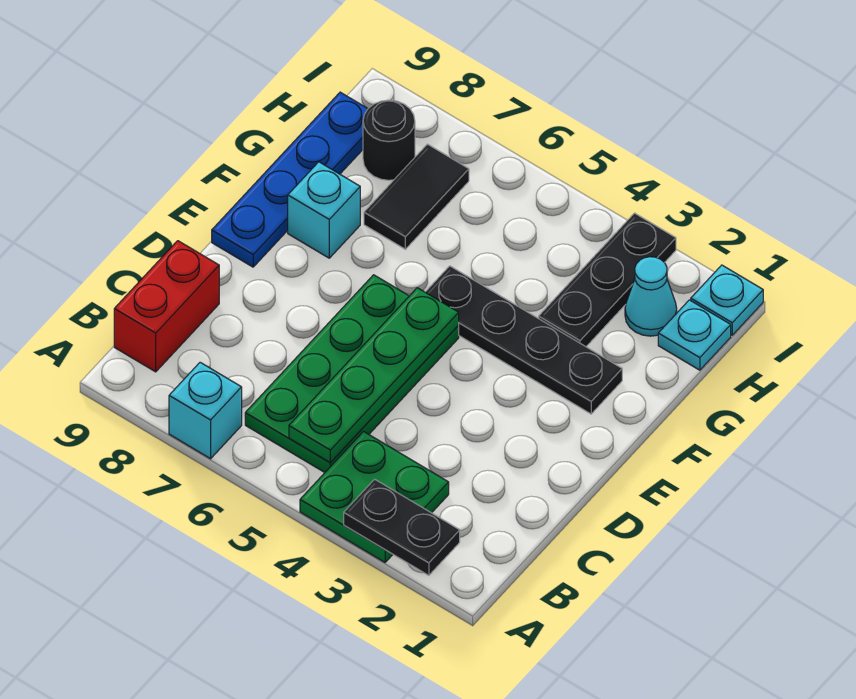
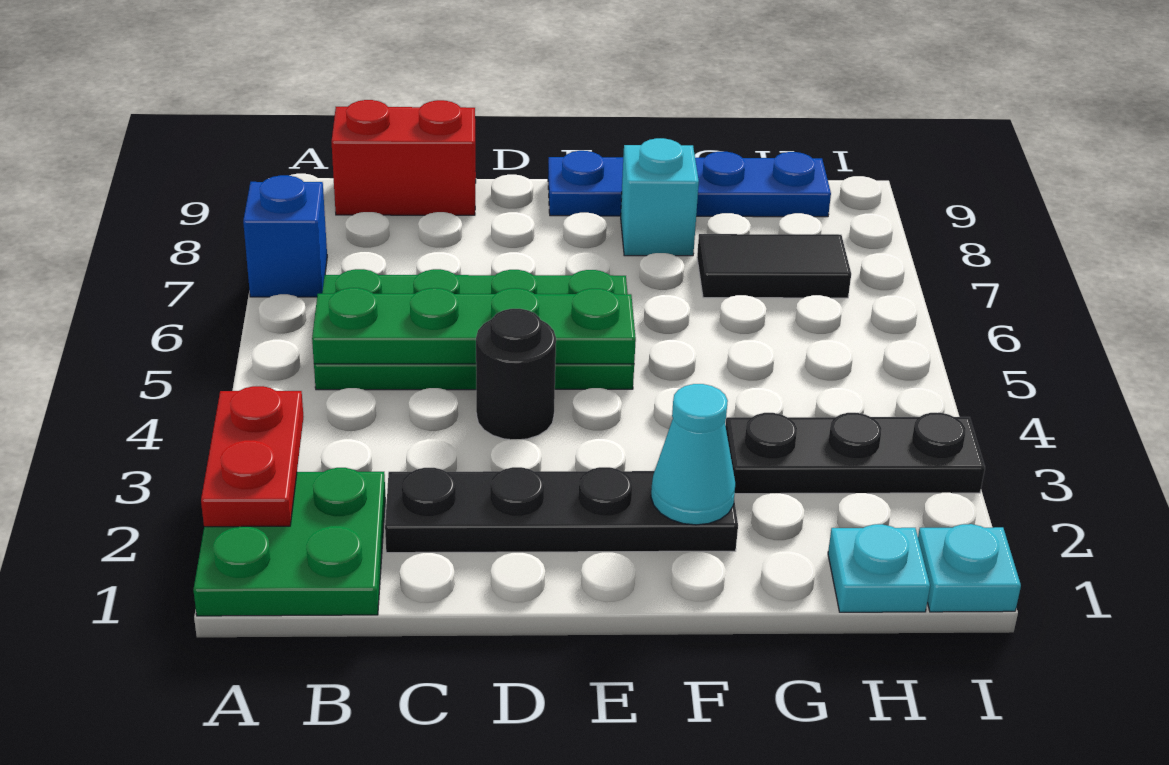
black plate A2:A3 level 2 -> red plate A2:A3 level 2
green plate A3:B4 level 1 -> green plate A1:B2 level 1
cyan brick A7 level 1 -> blue brick A7 level 1
black plate F2:F5 level 1 -> black plate C2:F2 level 1
cyan cone H2 level 1 -> cyan cone F2 level 2
black round brick H8 level 1 -> black round brick D4 level 1

